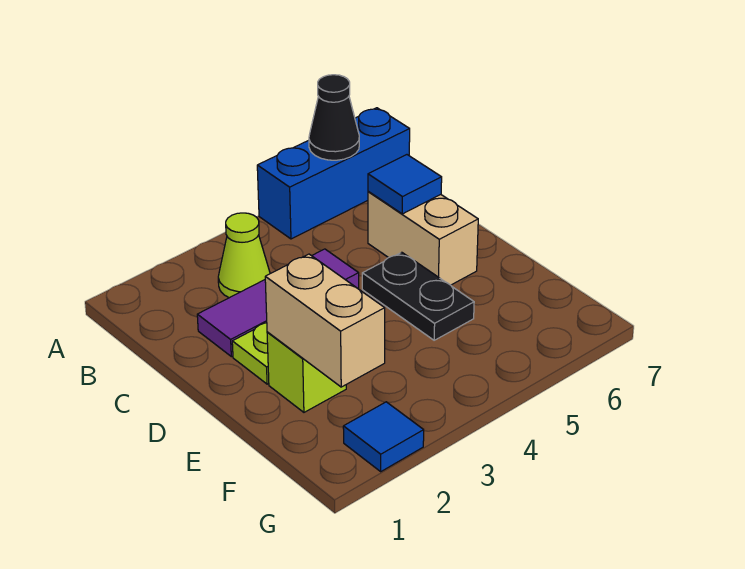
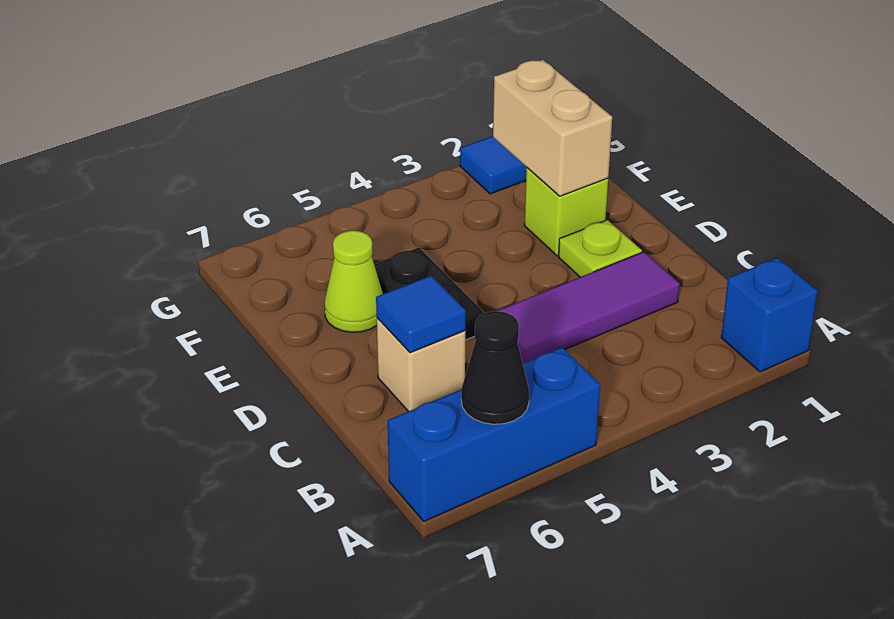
none -> blue brick A1 level 1
lime cone B3 level 1 -> lime cone E6 level 1
tan brick C6:D6 level 1 -> tan brick C6 level 1

